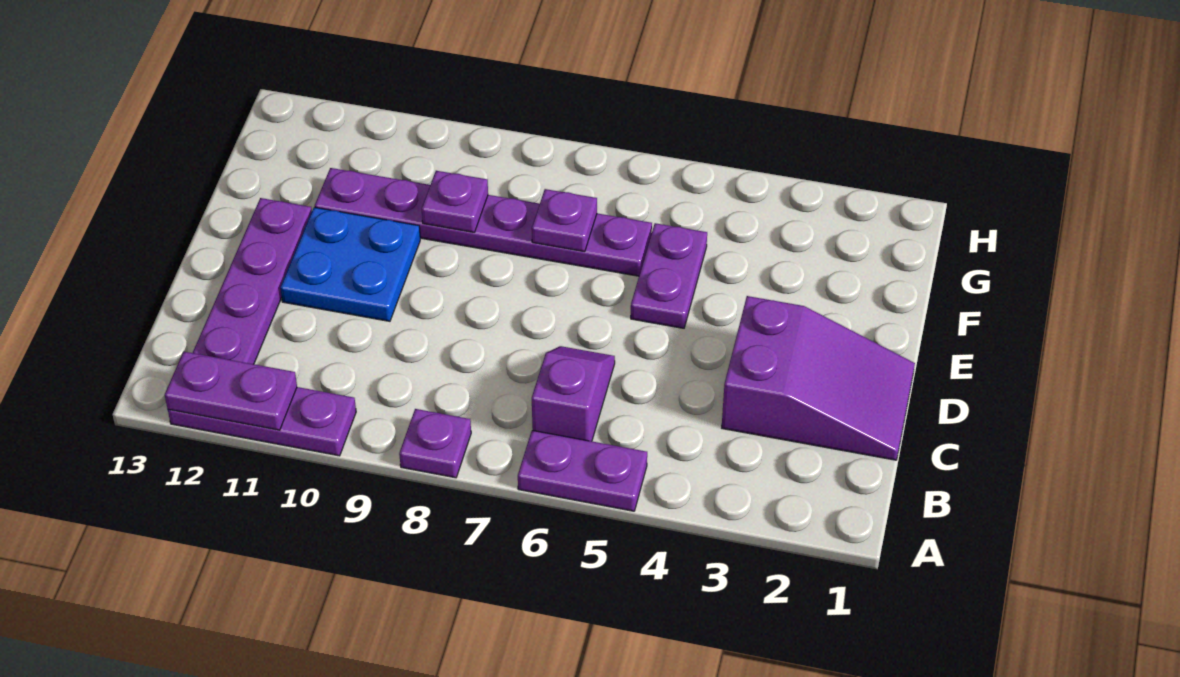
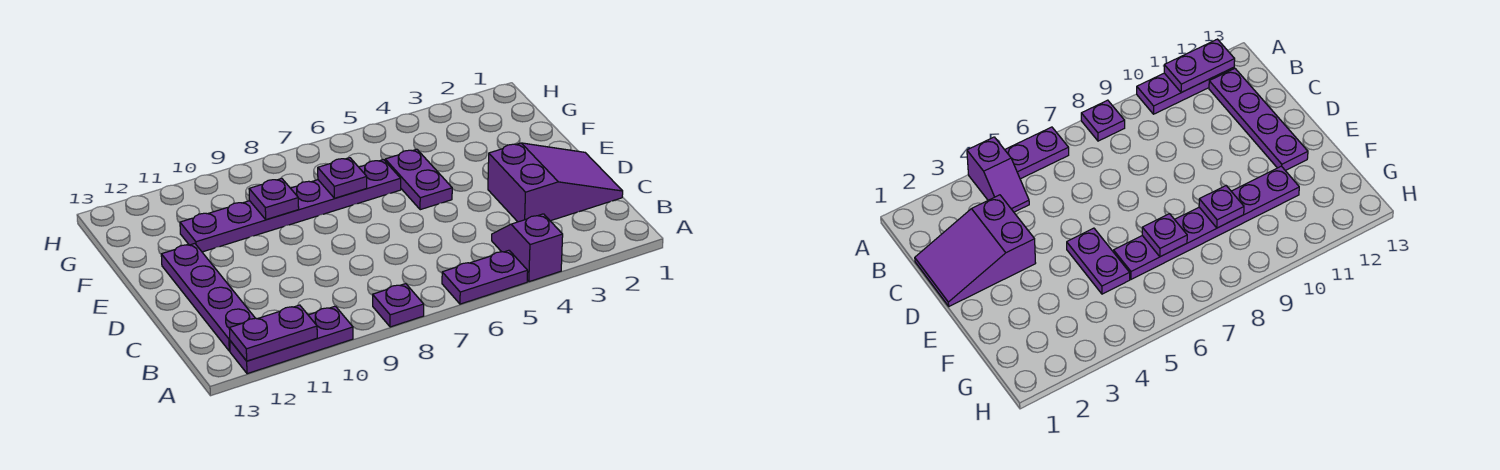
purple slope B6:C6 level 1 top B -> purple slope A4:B4 level 1 top A
blue plate D10:E11 level 1 -> none

